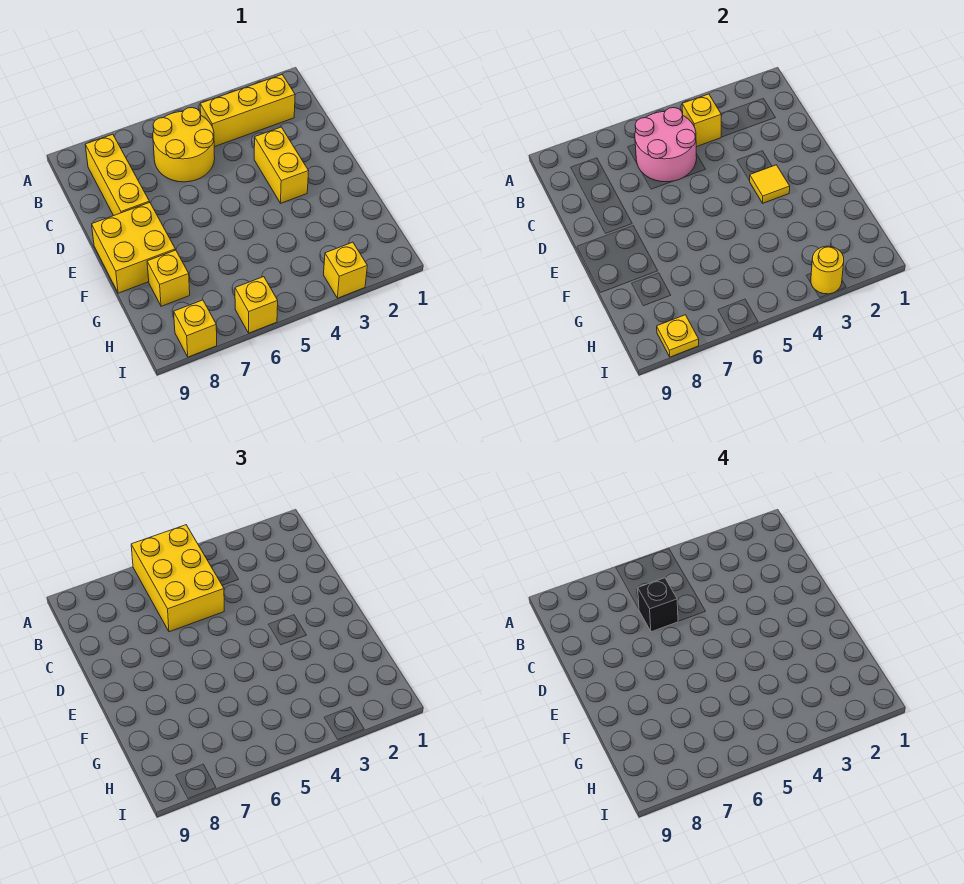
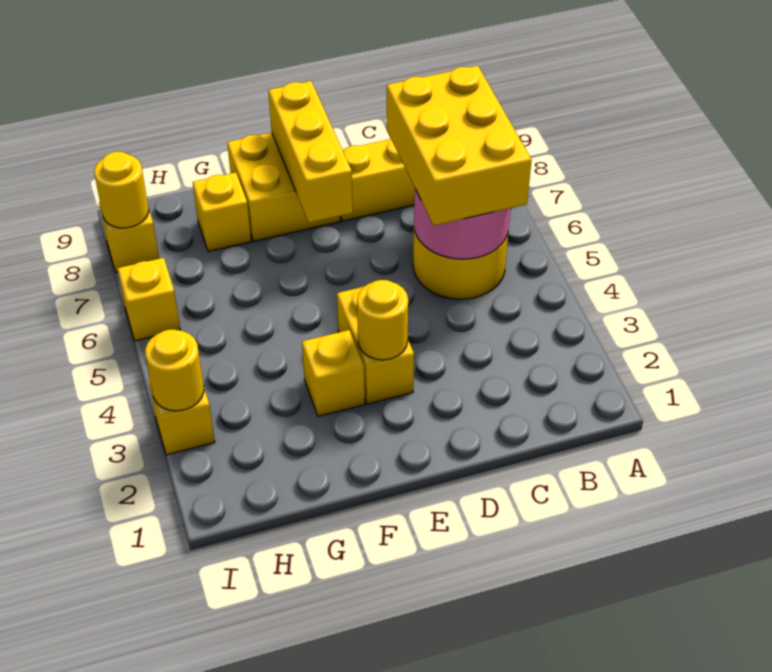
yellow brick A5:C6 level 3 -> yellow brick B5:C7 level 3
yellow brick B2:B4 level 1 -> yellow brick E7:E9 level 2
yellow brick B4 level 2 -> yellow brick F3 level 1
black brick C6 level 4 -> none
yellow brick D3:E3 level 1 -> yellow brick E3:E4 level 1
yellow tile E3 level 2 -> yellow round brick E3 level 2
yellow plate I8 level 2 -> yellow round brick I8 level 2

